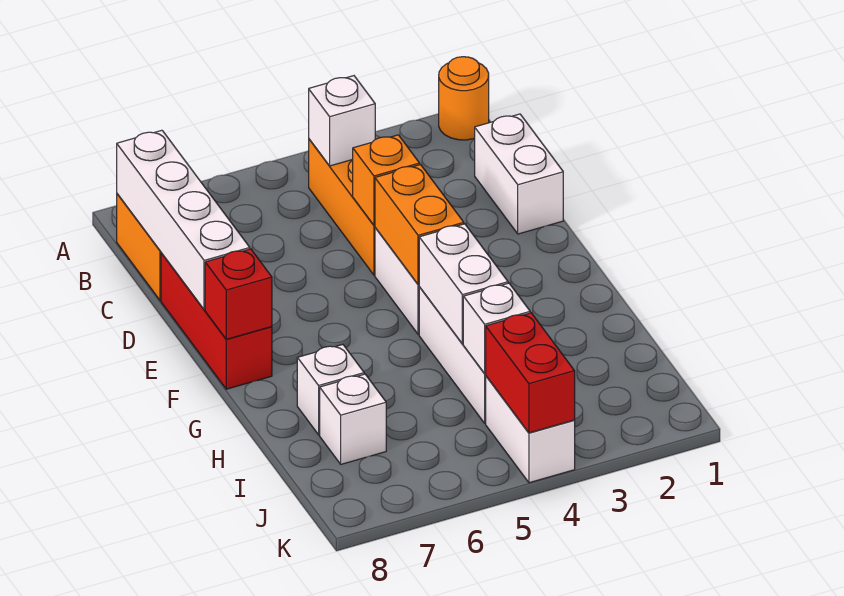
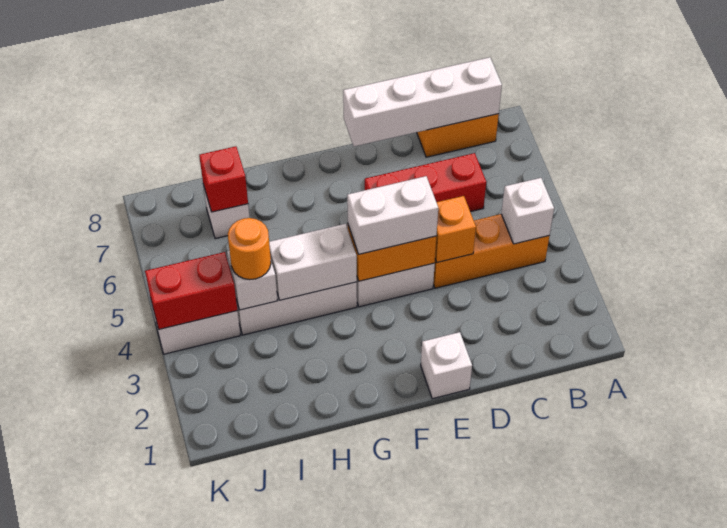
orange round brick A1 level 1 -> orange round brick I4 level 3
white brick C1:D1 level 1 -> white brick E4:F4 level 3
red brick D8:F8 level 1 -> red brick C6:E6 level 1
red brick F8 level 2 -> red brick I7 level 2
white brick H7 level 1 -> white brick E1 level 1

